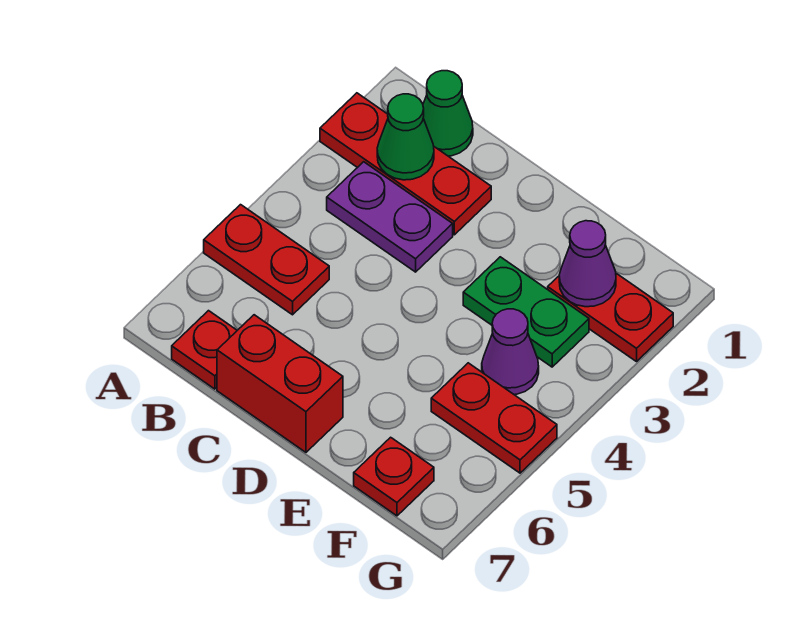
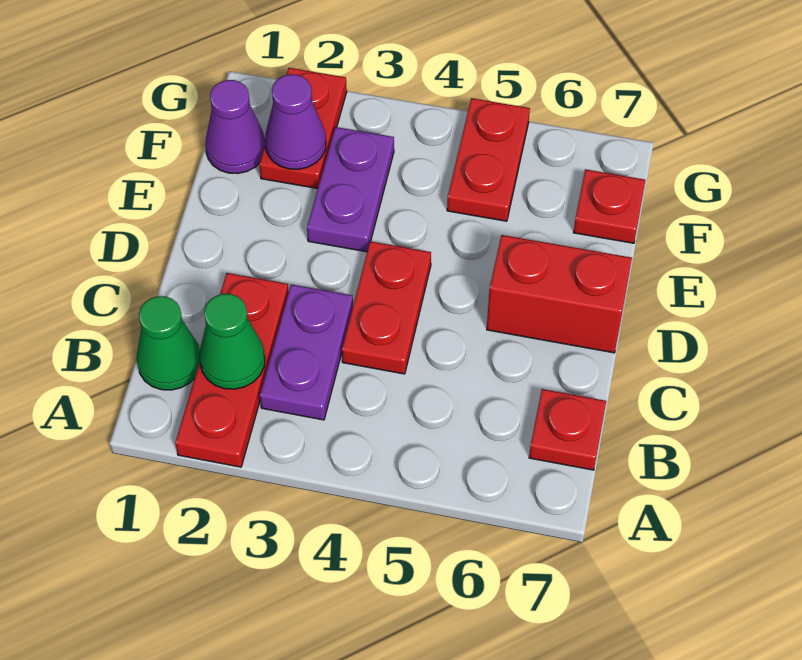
red plate A5:B5 level 1 -> red plate C4:D4 level 1
red brick C7:D7 level 1 -> red brick D6:D7 level 1
green plate E3:F3 level 1 -> purple plate E3:F3 level 1
purple cone F4 level 1 -> purple cone F1 level 1

